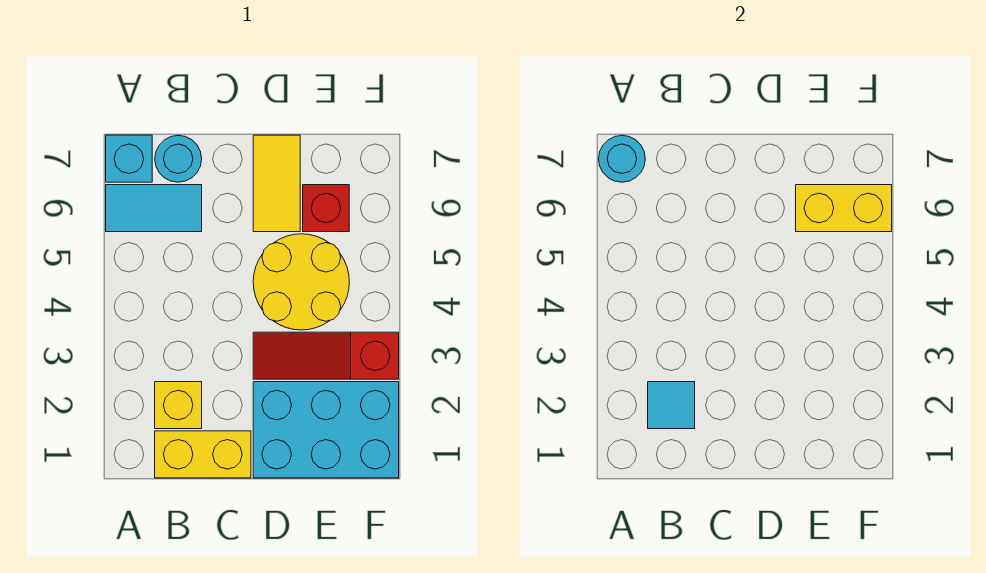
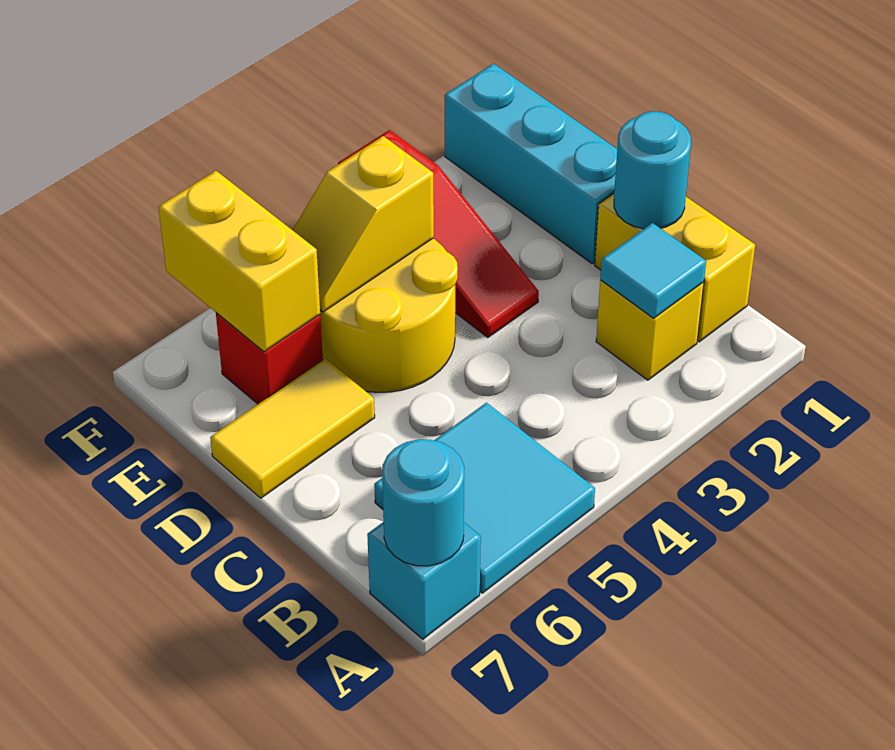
cyan tile A6:B6 level 1 -> cyan tile A5:B6 level 1
cyan round brick B7 level 1 -> cyan round brick C1 level 2
cyan brick D1:F2 level 1 -> cyan brick D1:F1 level 1
none -> yellow slope E4:E5 level 2 top 4

